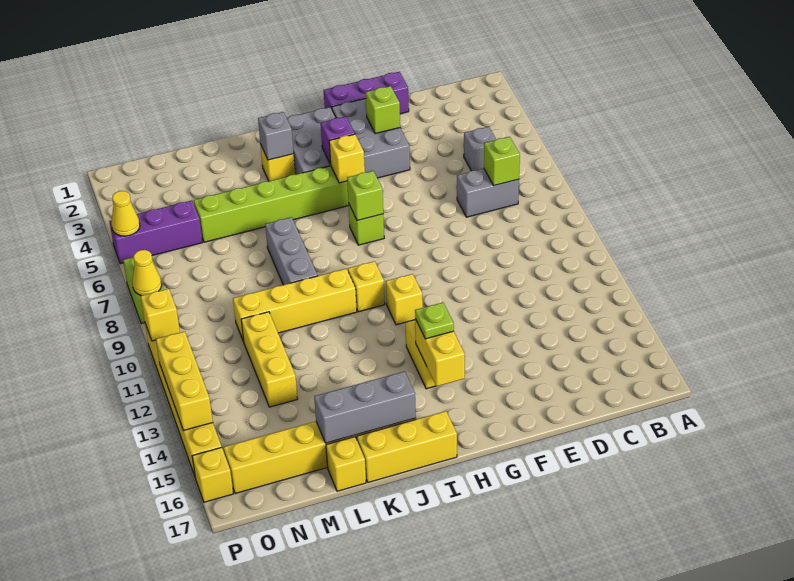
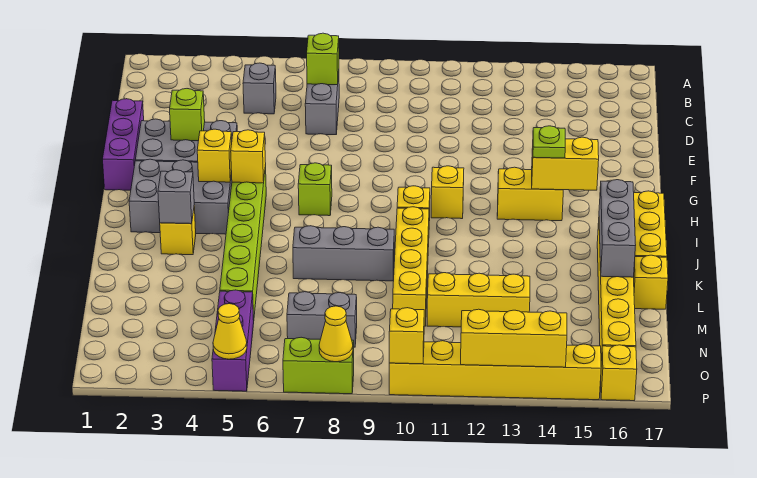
purple brick H4 level 2 -> yellow brick H4 level 2
lime brick H7 level 2 -> none
none -> grey brick N7:N8 level 1

